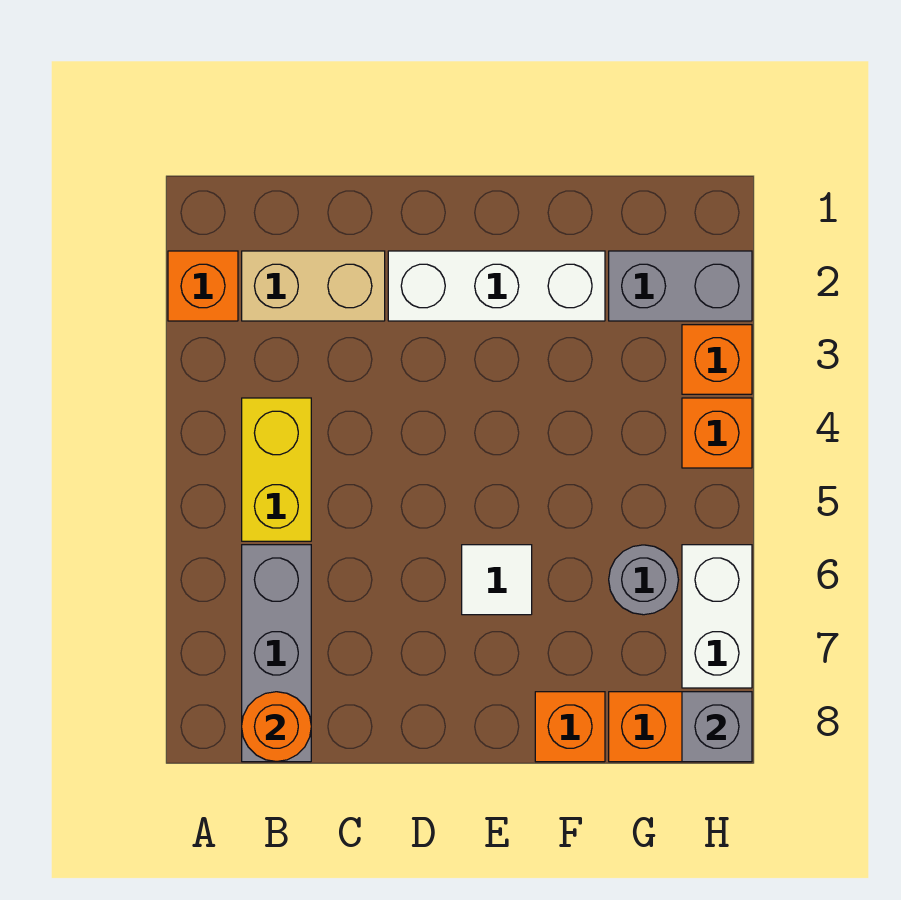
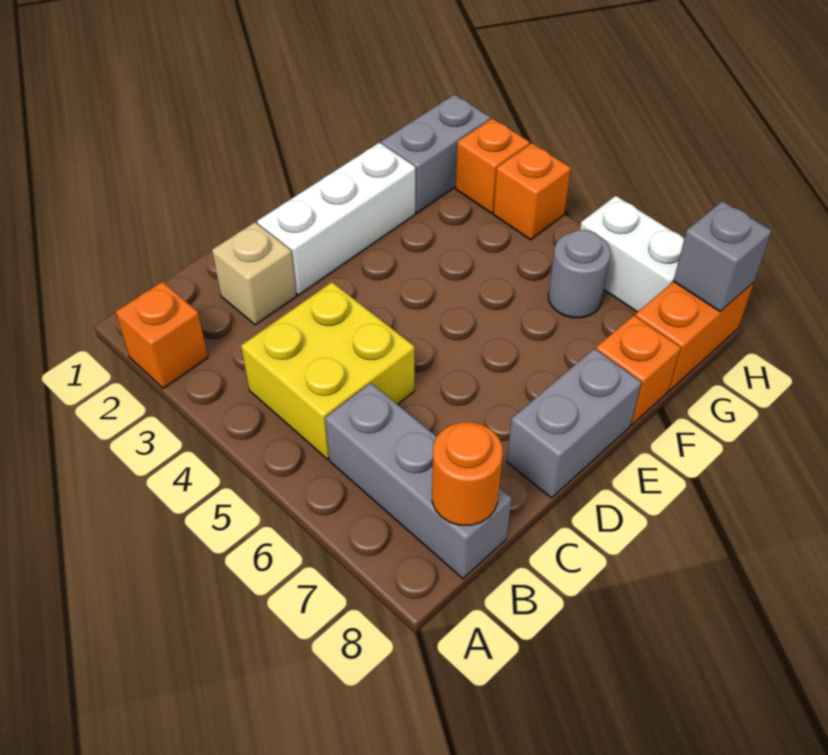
tan brick B2:C2 level 1 -> tan brick C2 level 1
yellow brick B4:B5 level 1 -> yellow brick B4:C5 level 1
none -> grey brick D8:E8 level 1
white tile E6 level 1 -> none

